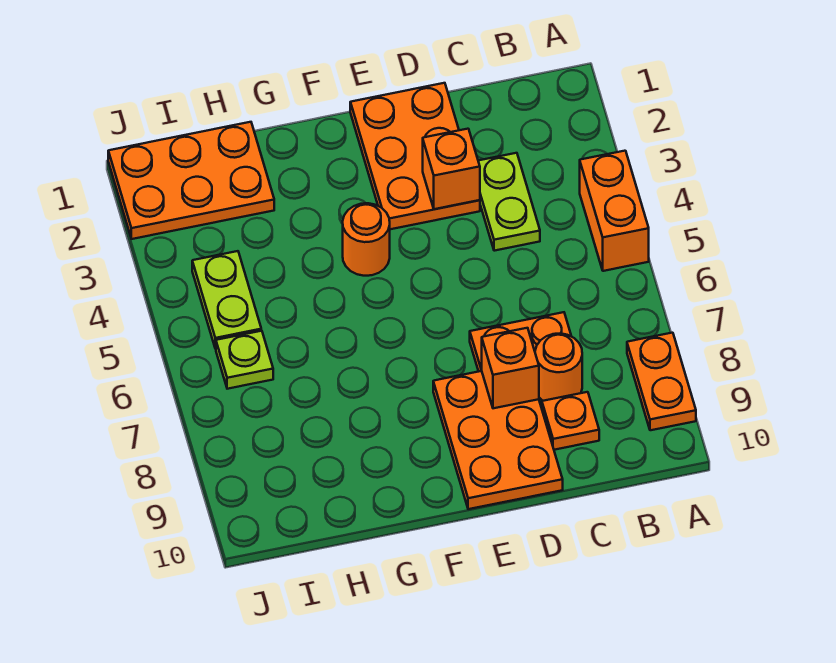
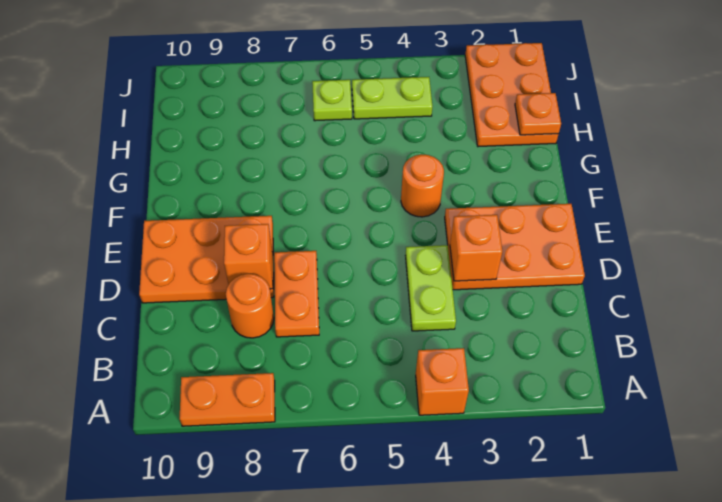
orange brick A4:A5 level 1 -> orange brick A4 level 1
lime plate C3:C4 level 1 -> lime plate C4:D4 level 1
orange plate C9 level 1 -> orange plate H1 level 2

